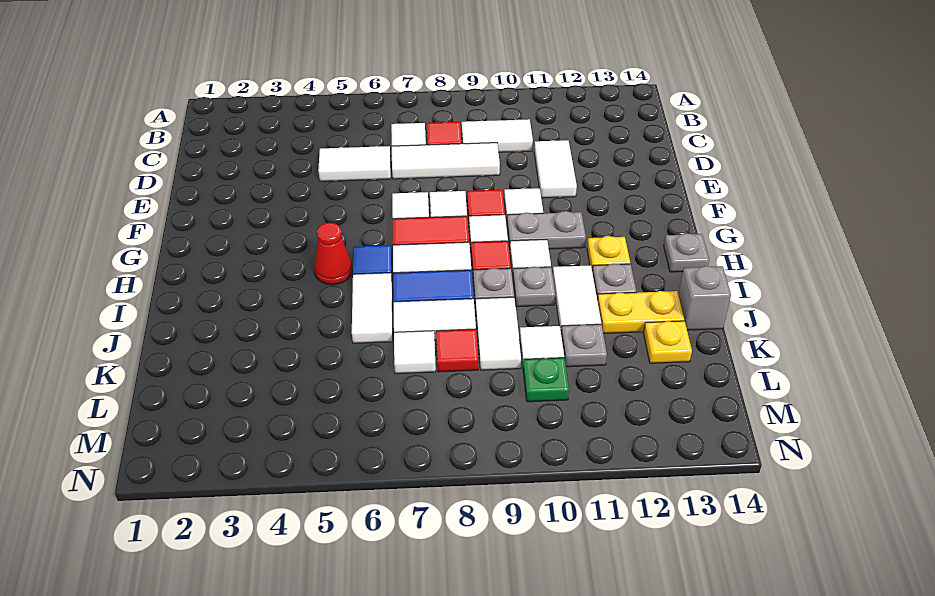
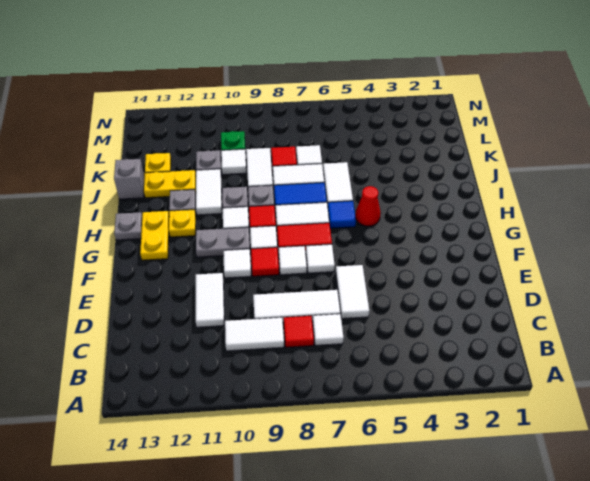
white tile D5:D6 level 1 -> white tile D6:E6 level 1
none -> yellow plate G13:H13 level 1

